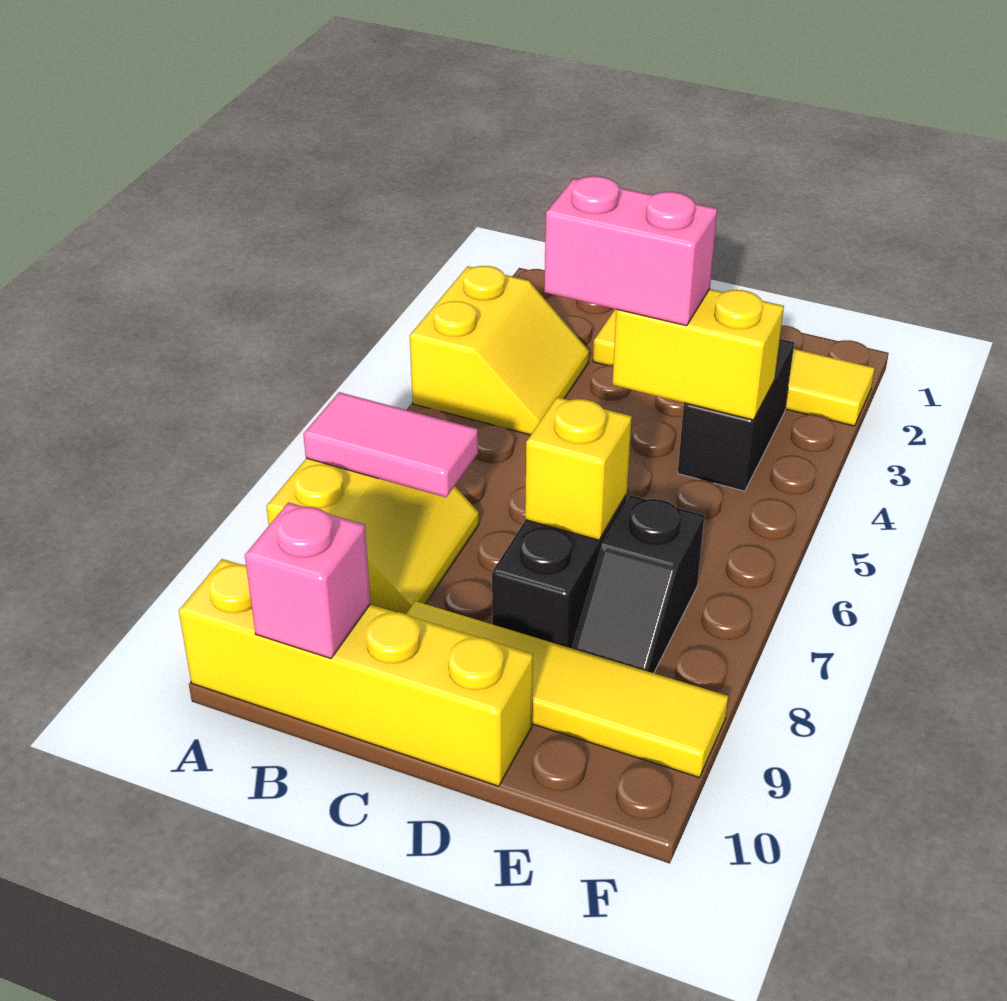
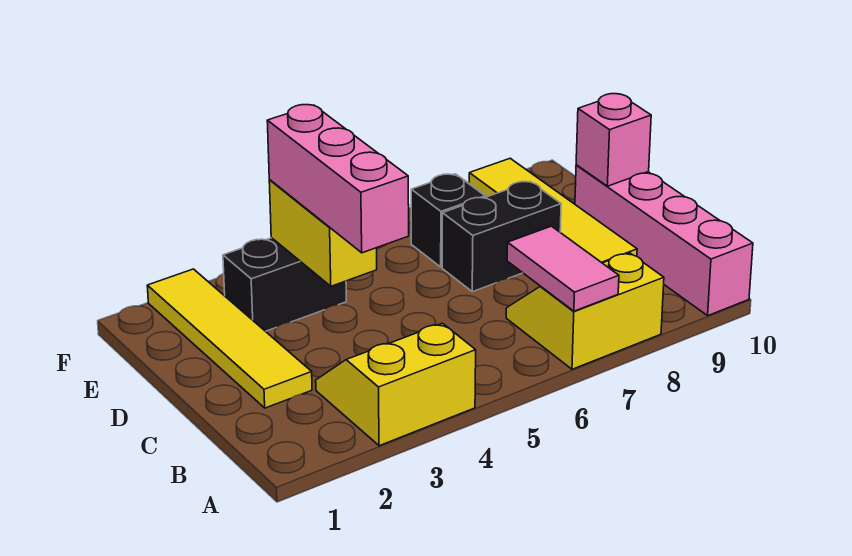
yellow brick A10:D10 level 1 -> pink brick A10:D10 level 1
pink brick B10 level 2 -> pink brick D10 level 2
pink brick C4:D4 level 3 -> pink brick C4:E4 level 3
yellow brick D7 level 2 -> none

